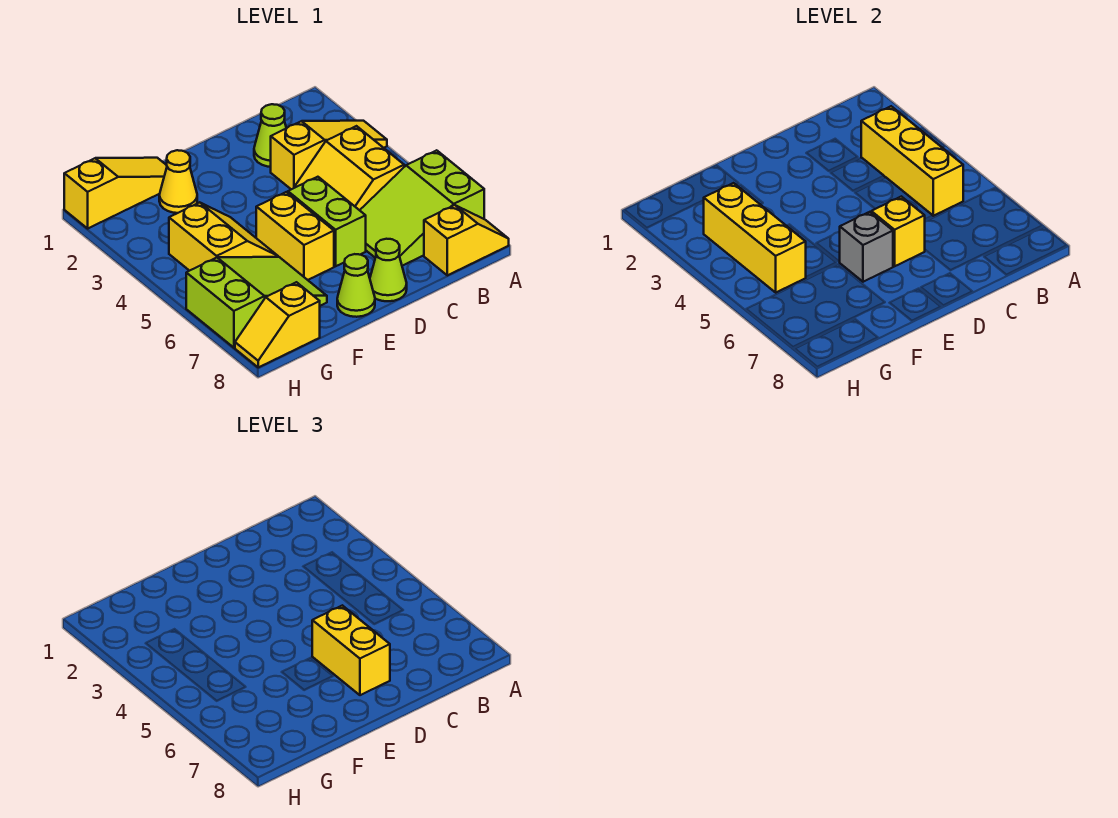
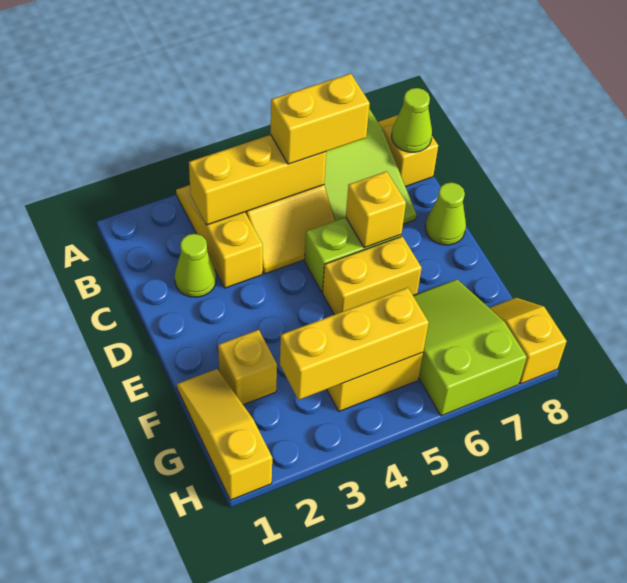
yellow brick D6:D7 level 3 -> yellow brick B5:B6 level 3
grey brick E6 level 2 -> none
lime cone E8 level 1 -> lime cone B8 level 2
yellow cone F2 level 1 -> yellow brick F2 level 1
yellow slope G8:H8 level 1 top G -> yellow slope G8:H8 level 1 top H

